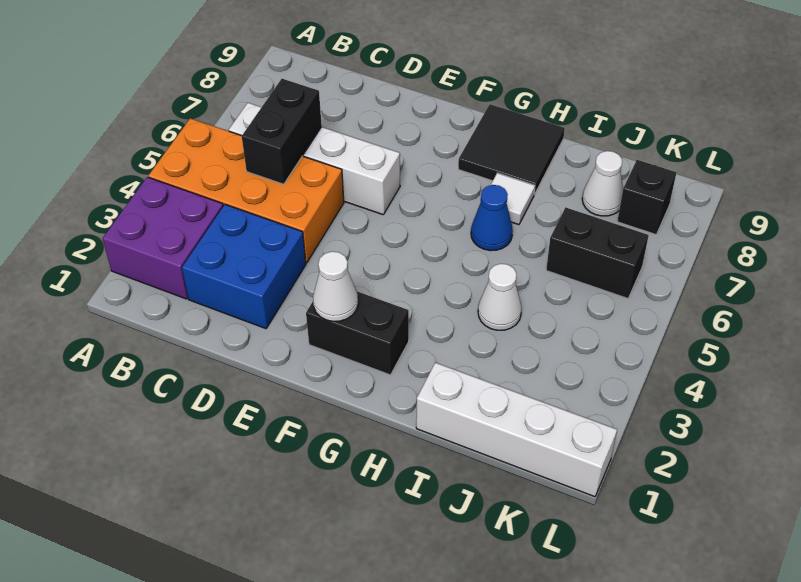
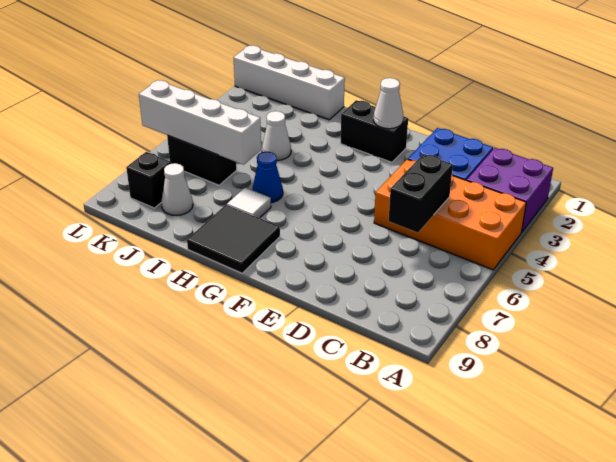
white brick B6:E6 level 1 -> white brick I6:L6 level 2

